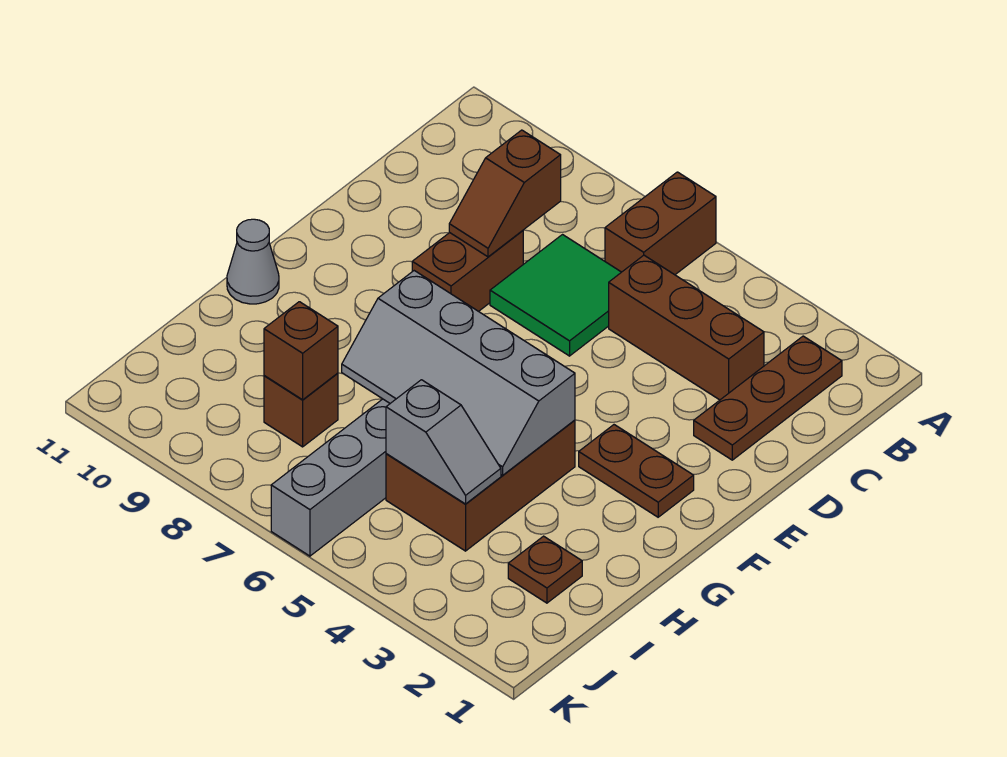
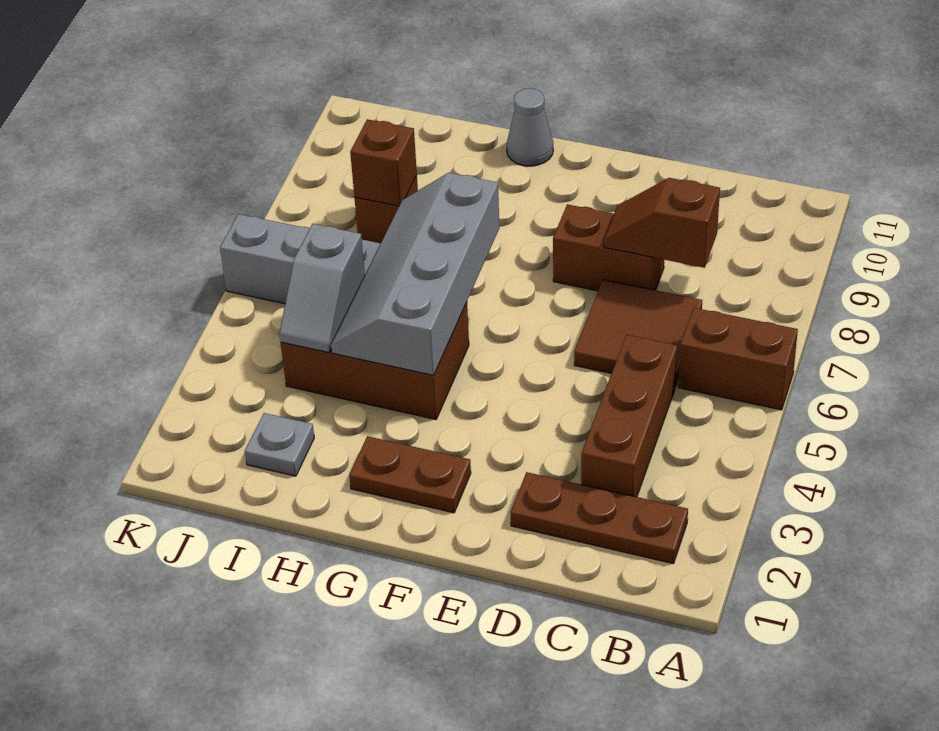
green tile C6:D7 level 1 -> brown tile C6:D7 level 1
brown plate F2:F3 level 1 -> brown plate F2:G2 level 1
brown plate I2 level 1 -> grey plate I2 level 1

